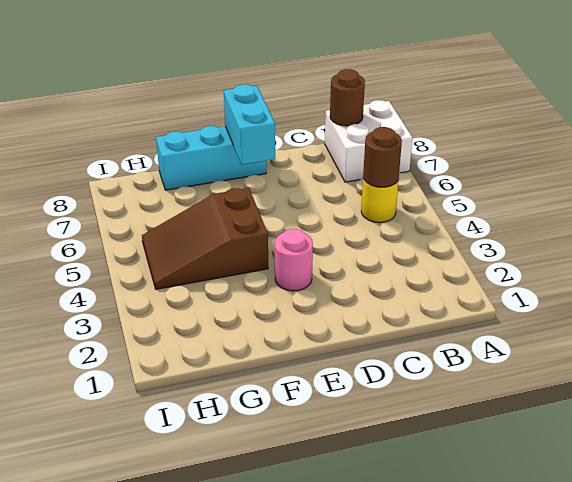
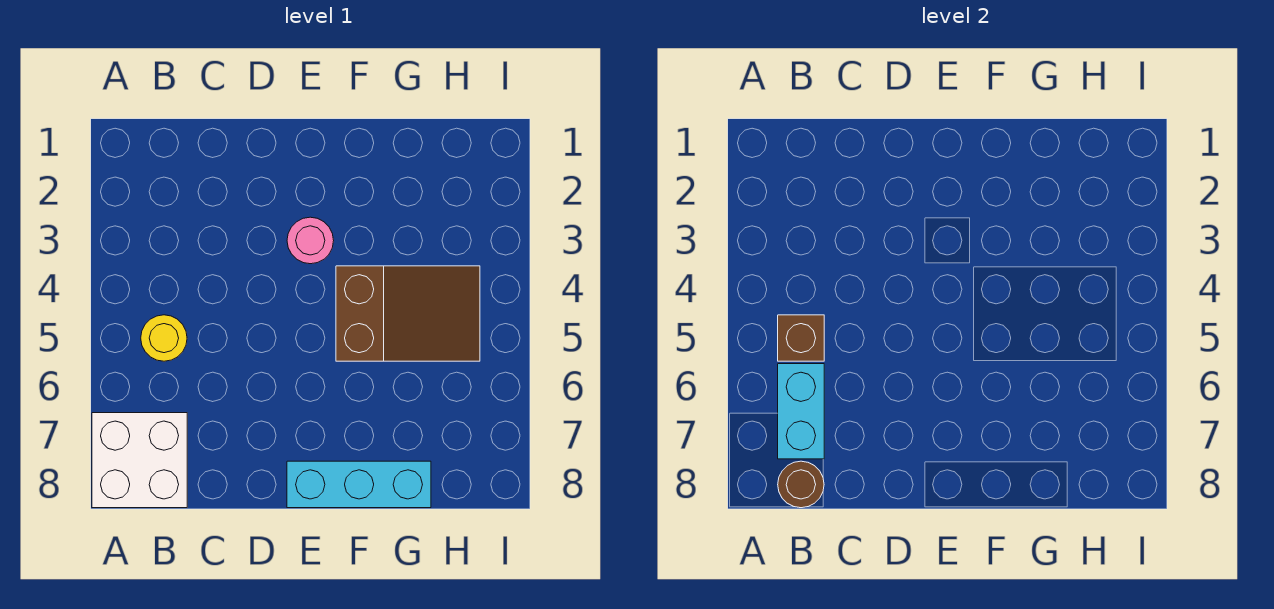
brown round brick B5 level 2 -> brown brick B5 level 2
cyan brick E7:E8 level 2 -> cyan brick B6:B7 level 2

